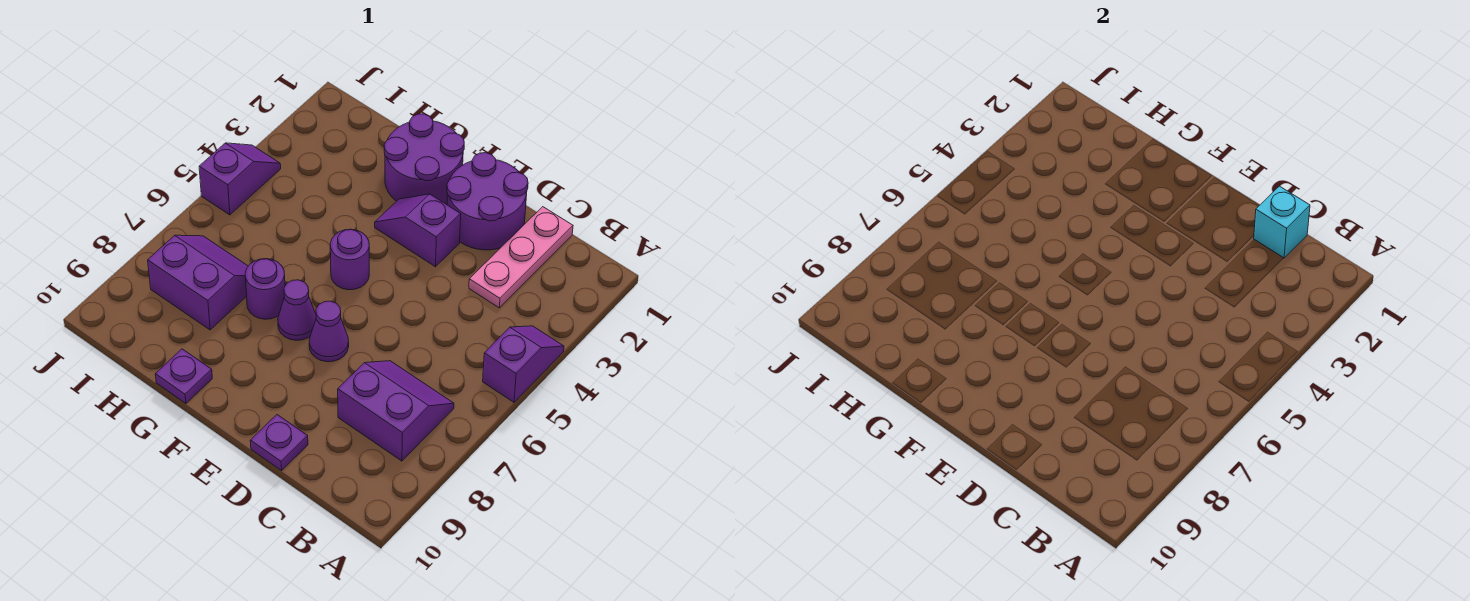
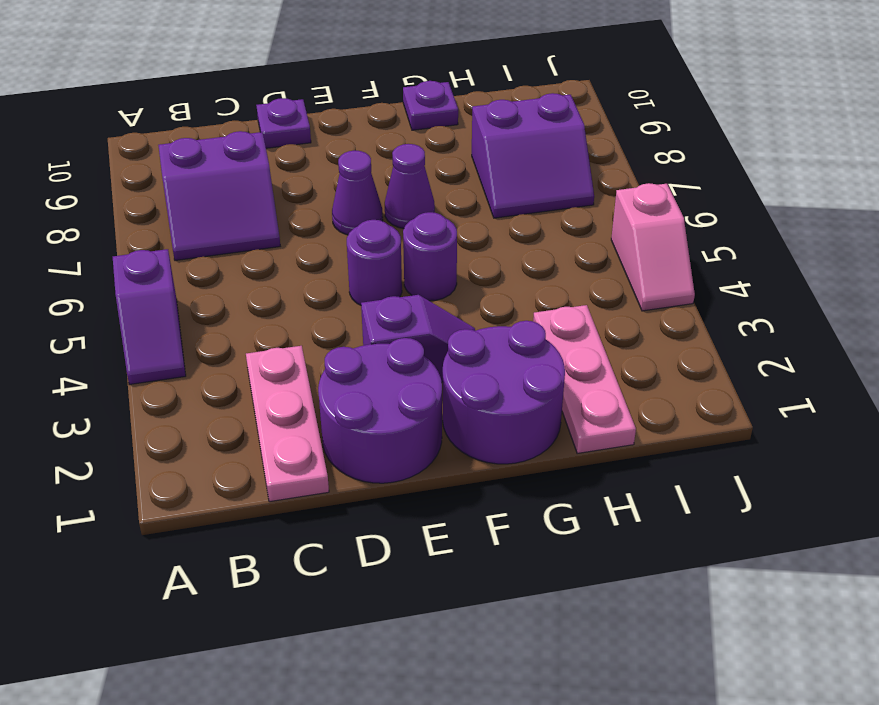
cyan brick C1 level 2 -> none
purple round brick G7 level 1 -> purple round brick E5 level 1
none -> pink plate H1:H3 level 1
purple slope J4:J5 level 1 top 5 -> pink slope J4:J5 level 1 top 5

